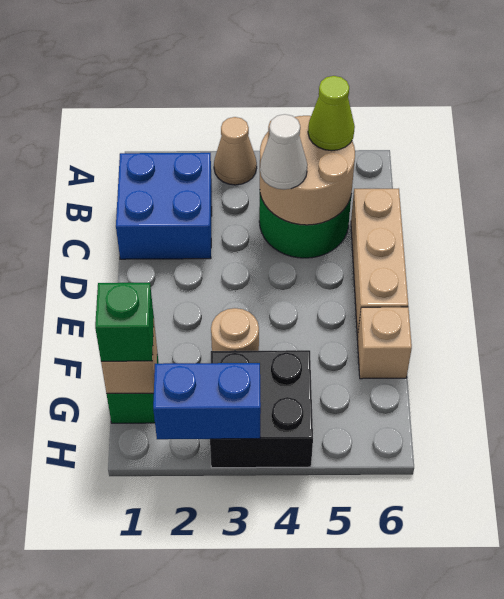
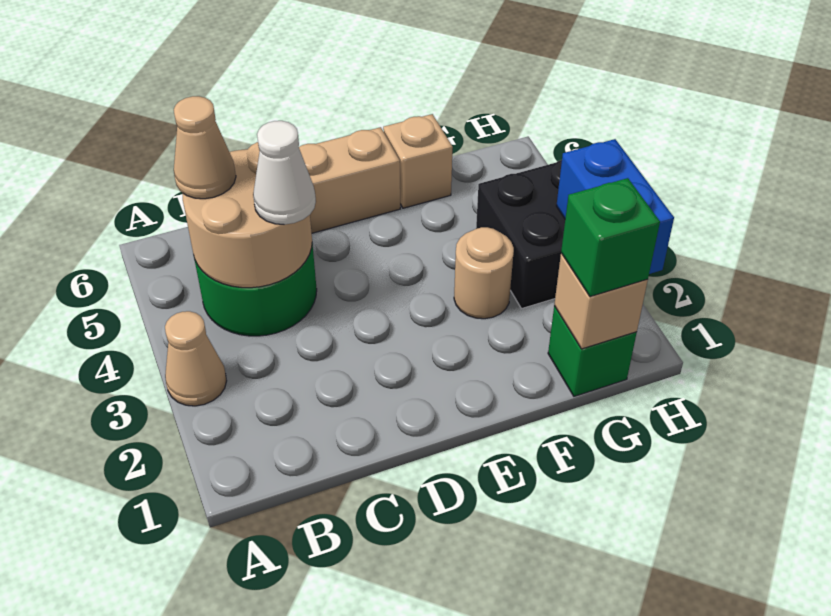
blue brick B1:C2 level 1 -> none
lime cone B5 level 3 -> tan cone B5 level 3

